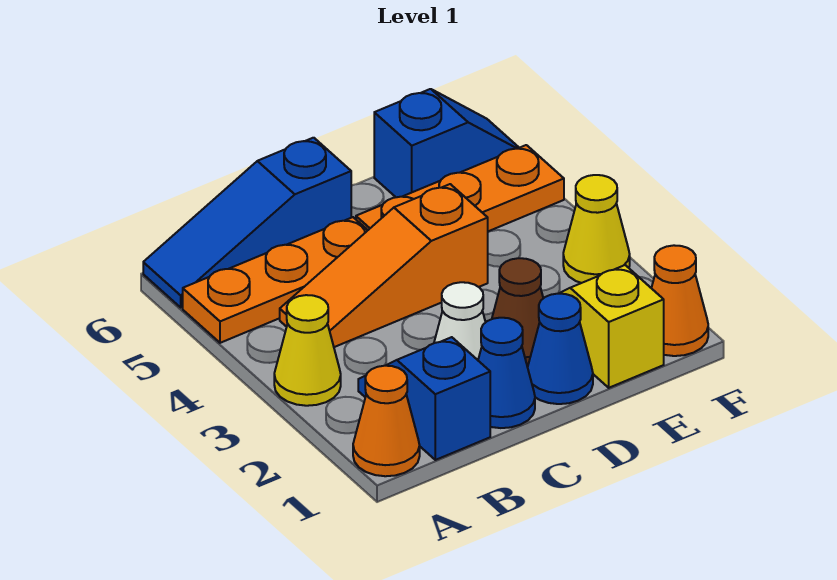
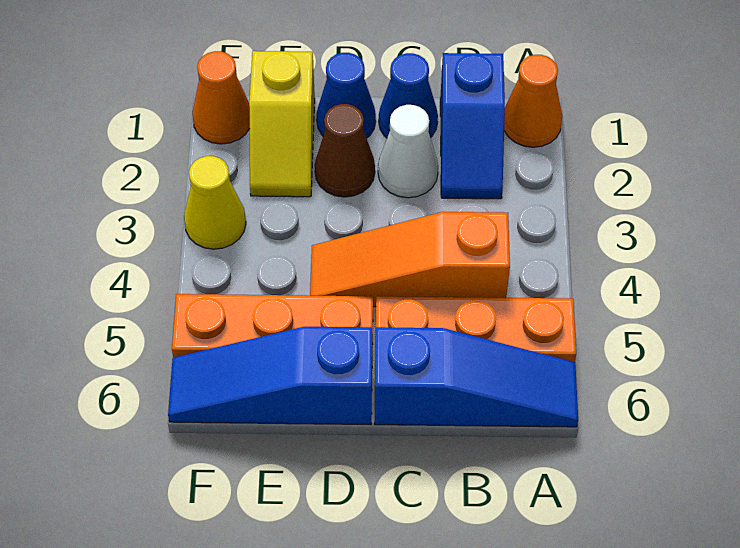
yellow cone A3 level 1 -> none
orange slope B4:D4 level 1 top D -> orange slope B4:D4 level 1 top B
blue slope E6:F6 level 1 top E -> blue slope D6:F6 level 1 top D

